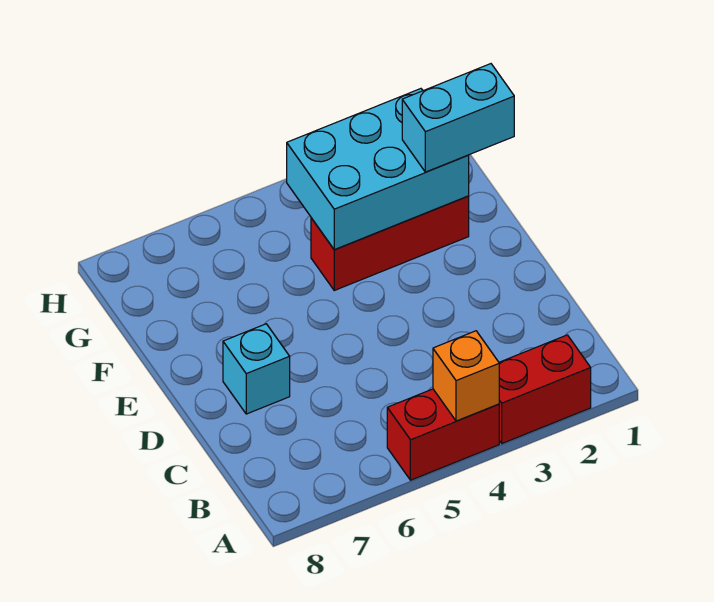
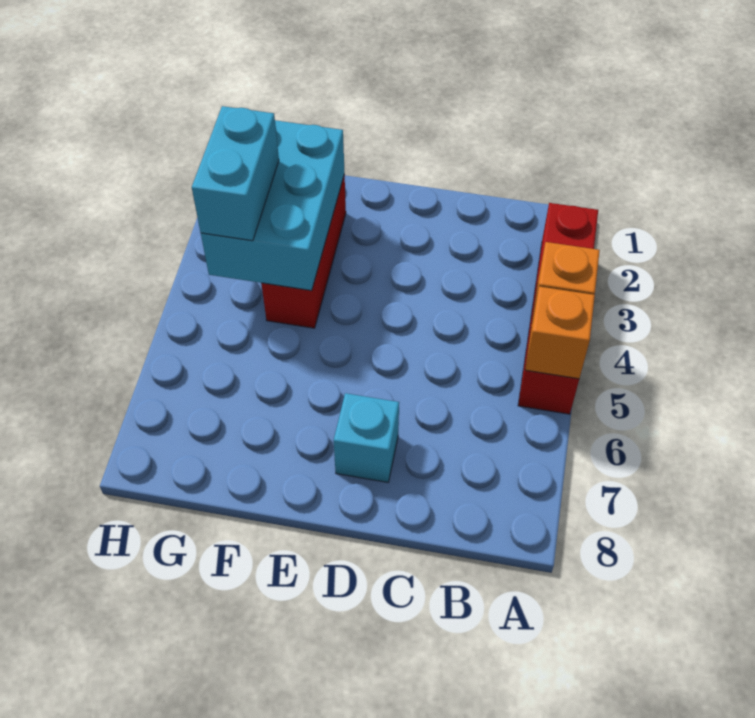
none -> orange brick A5 level 2
cyan brick F1:F2 level 3 -> cyan brick G3:G4 level 3

